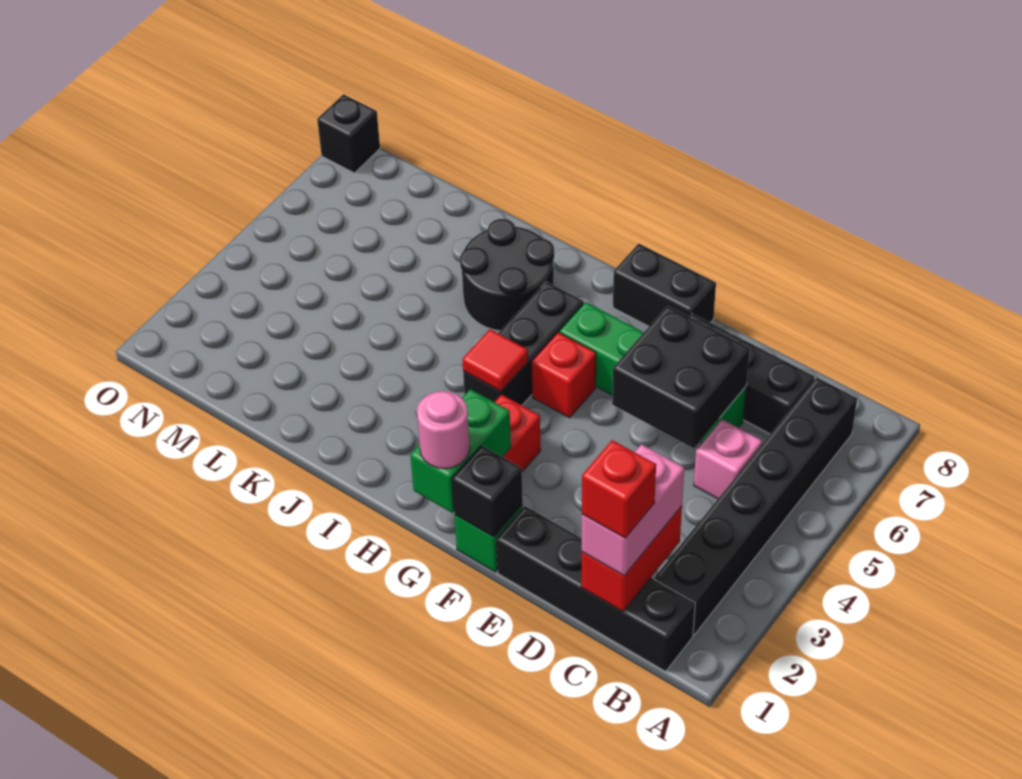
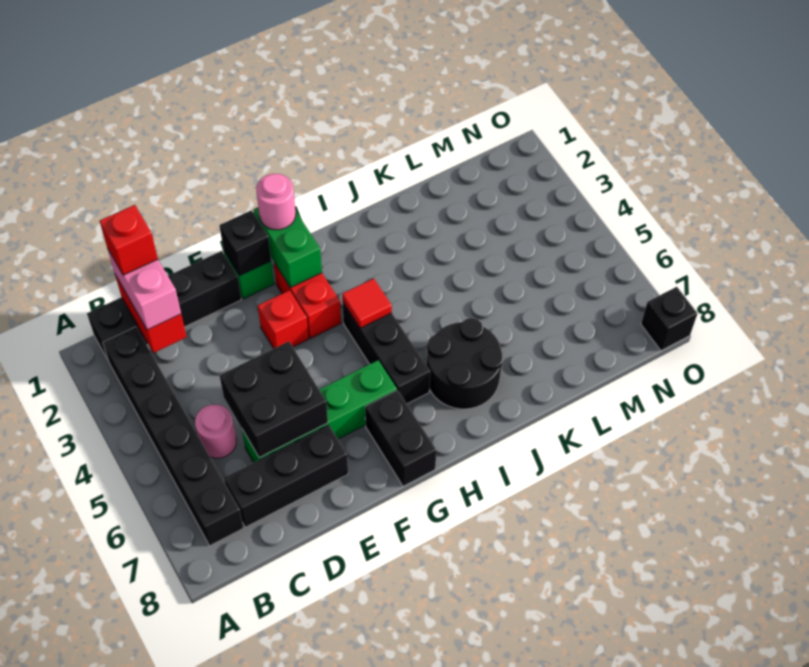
pink brick C5 level 1 -> pink round brick C5 level 1
black brick F8:G8 level 1 -> black brick G7:G8 level 1
red brick G5 level 1 -> red brick F3 level 1

